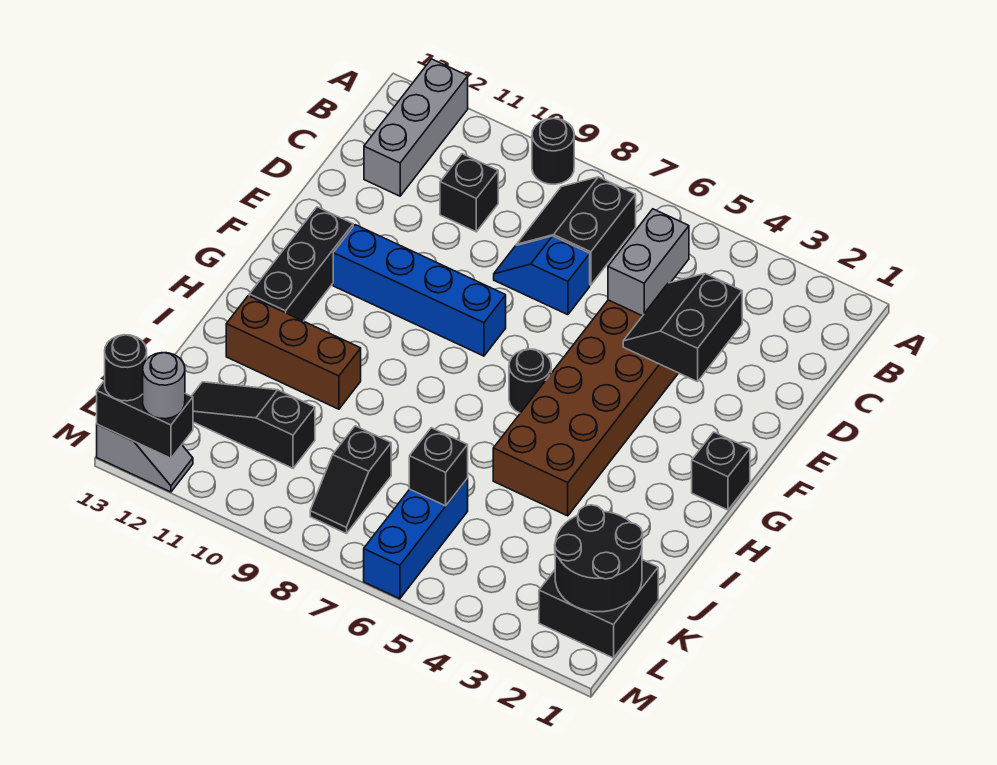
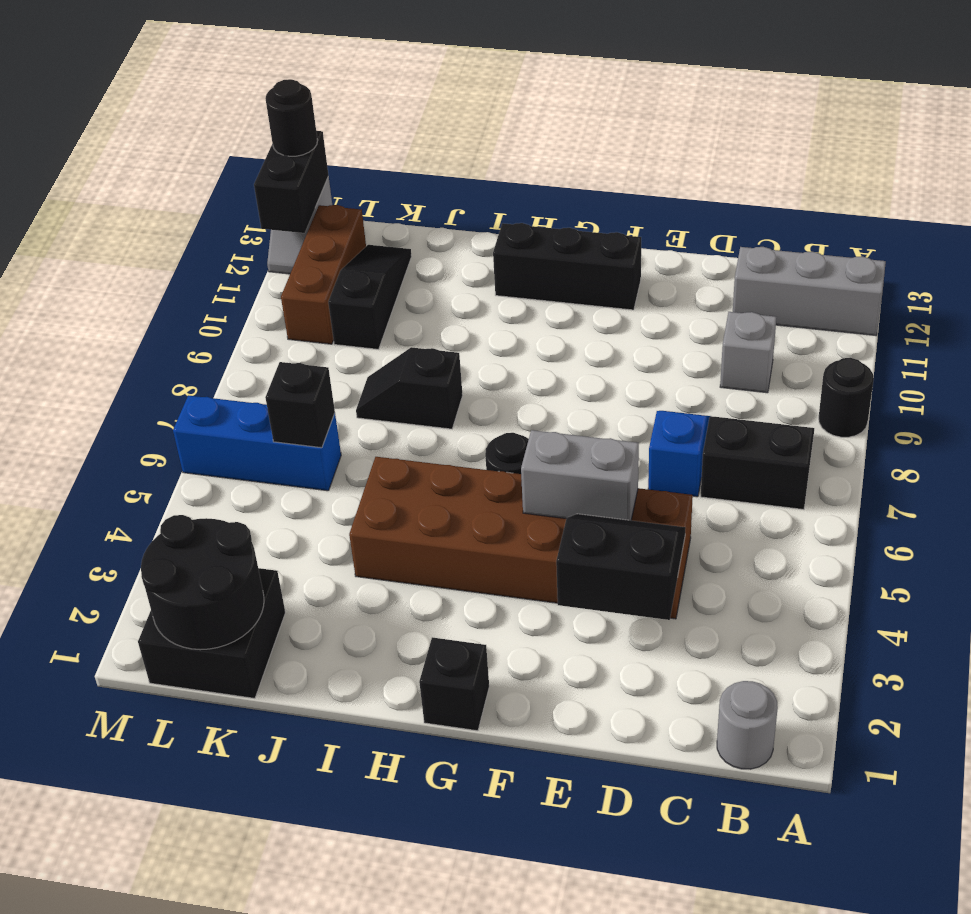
grey brick C5:D5 level 2 -> grey brick E5:F5 level 2
black brick C10 level 1 -> grey brick C10 level 1
blue brick F8:F11 level 1 -> none
brown brick I10:I12 level 1 -> brown brick L10:L12 level 1
black slope K8:L8 level 1 top K -> black slope I8:J8 level 1 top I
grey round brick M12 level 3 -> grey round brick B1 level 1

